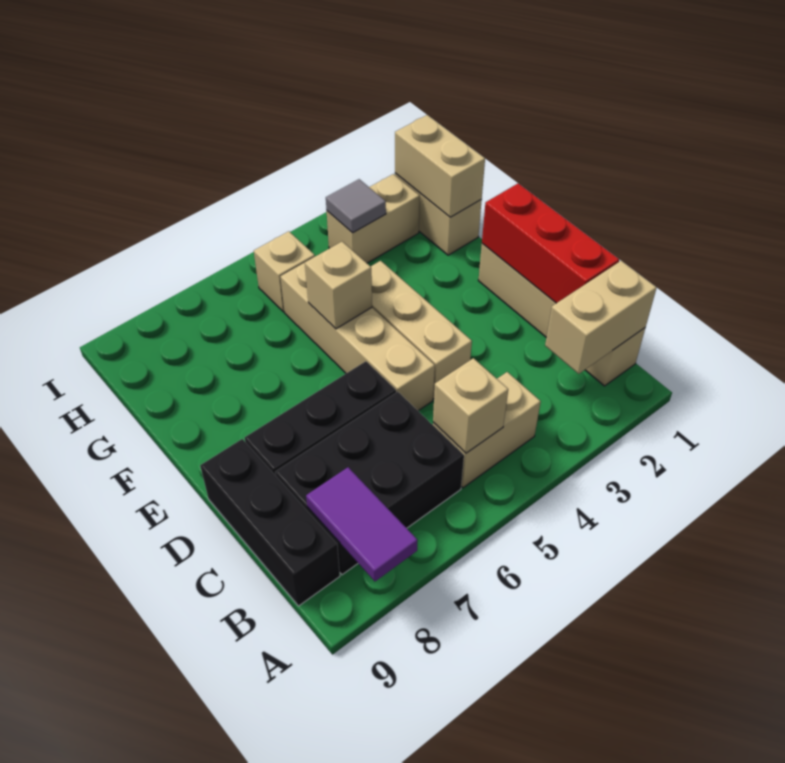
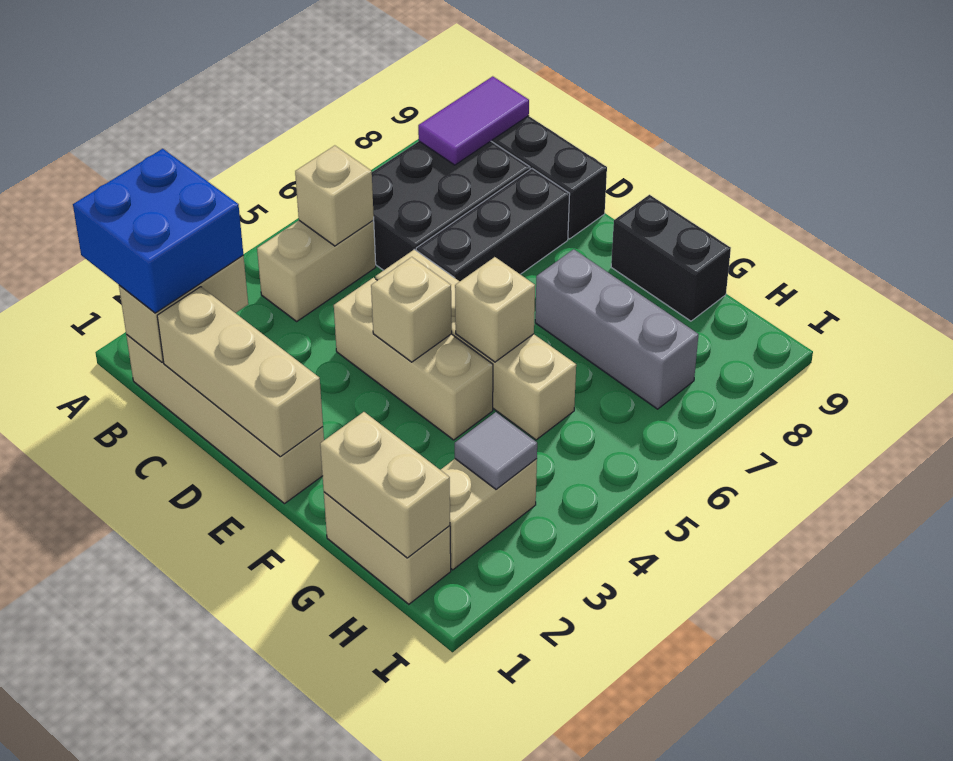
none -> blue brick A1:B2 level 3
purple tile A8:B8 level 2 -> purple tile B8:B9 level 2
red brick C1:E1 level 2 -> tan brick C1:E1 level 2
none -> grey brick F7:H7 level 1
none -> black brick F9:G9 level 1
tan brick H5 level 1 -> tan brick E4 level 2

